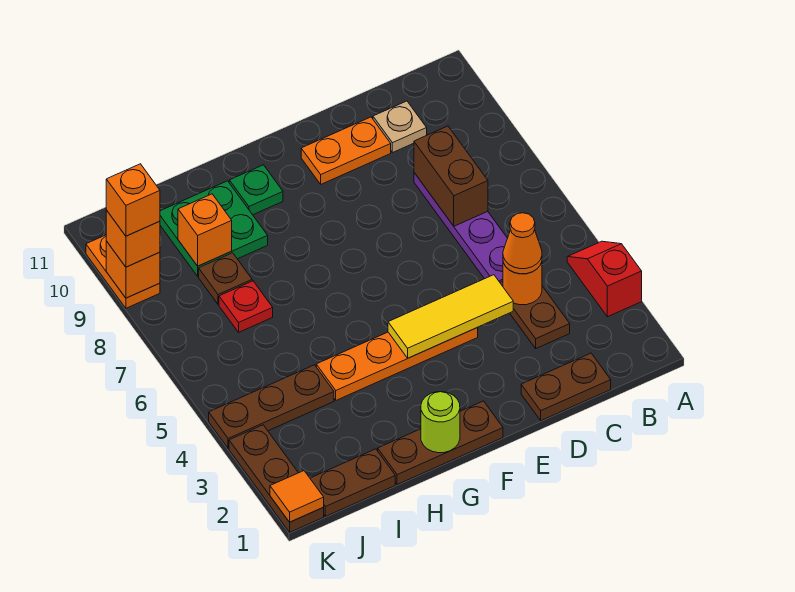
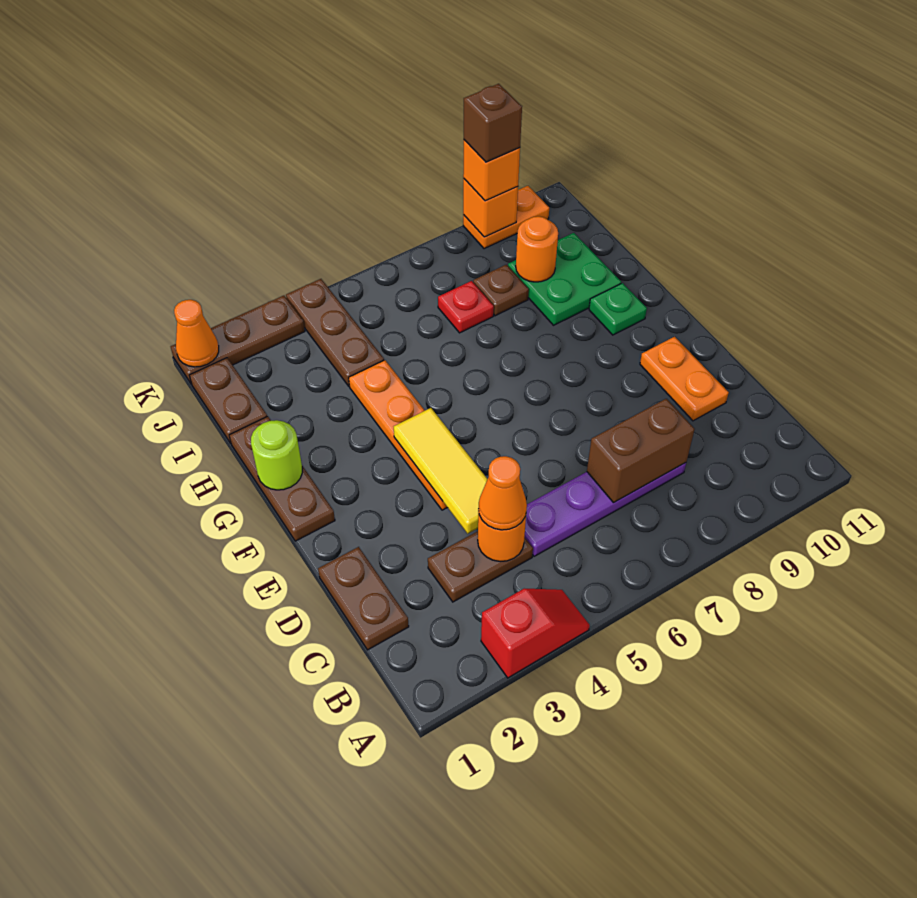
tan plate C10 level 1 -> none
orange brick I9 level 2 -> orange round brick I9 level 2
orange tile K1 level 2 -> orange cone K1 level 2
orange brick K9 level 4 -> brown brick K9 level 4

